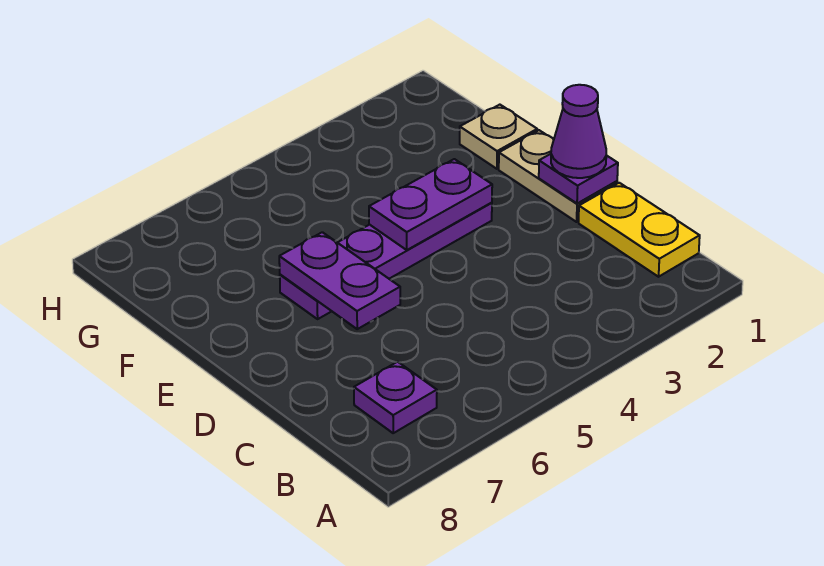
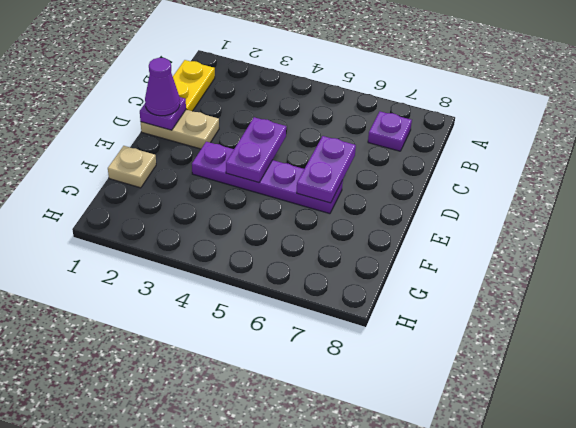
tan plate D1:E1 level 1 -> tan plate D1:D2 level 1
purple plate E3:E4 level 2 -> purple plate D4:E4 level 2

